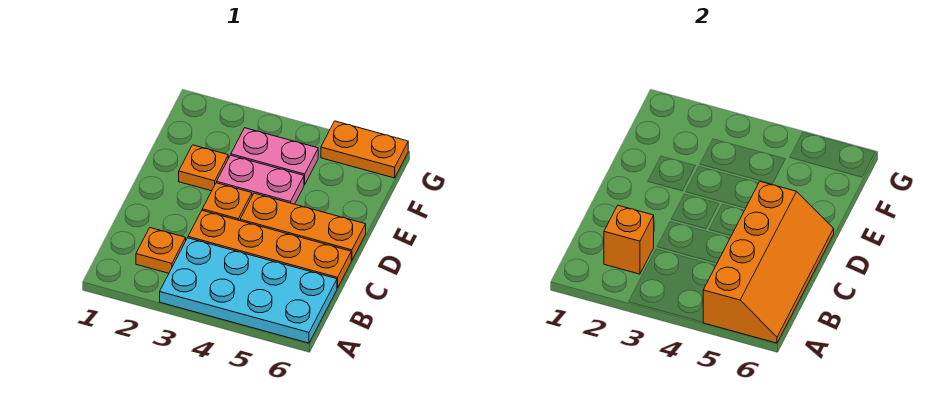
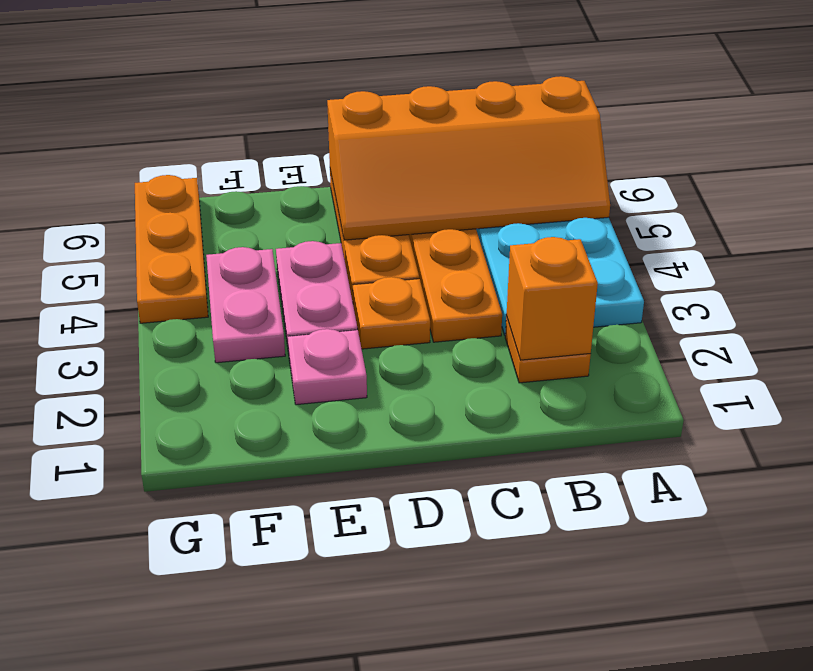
orange slope A5:D6 level 2 top 5 -> orange slope A5:D6 level 2 top 6
orange plate E2 level 1 -> pink plate E2 level 1
orange plate G5:G6 level 1 -> orange plate G4:G6 level 1

